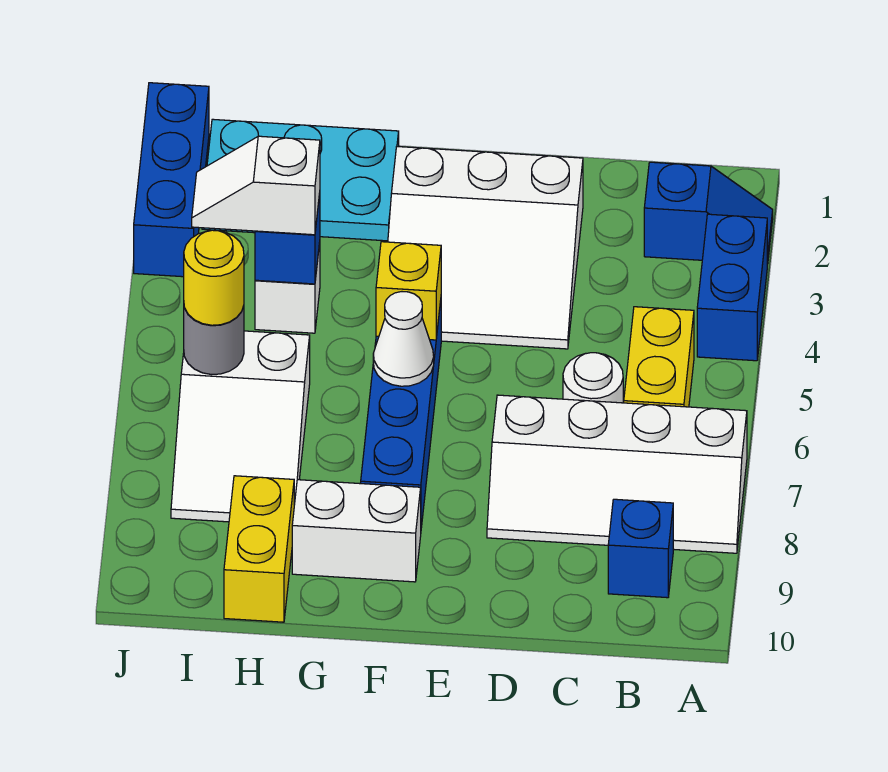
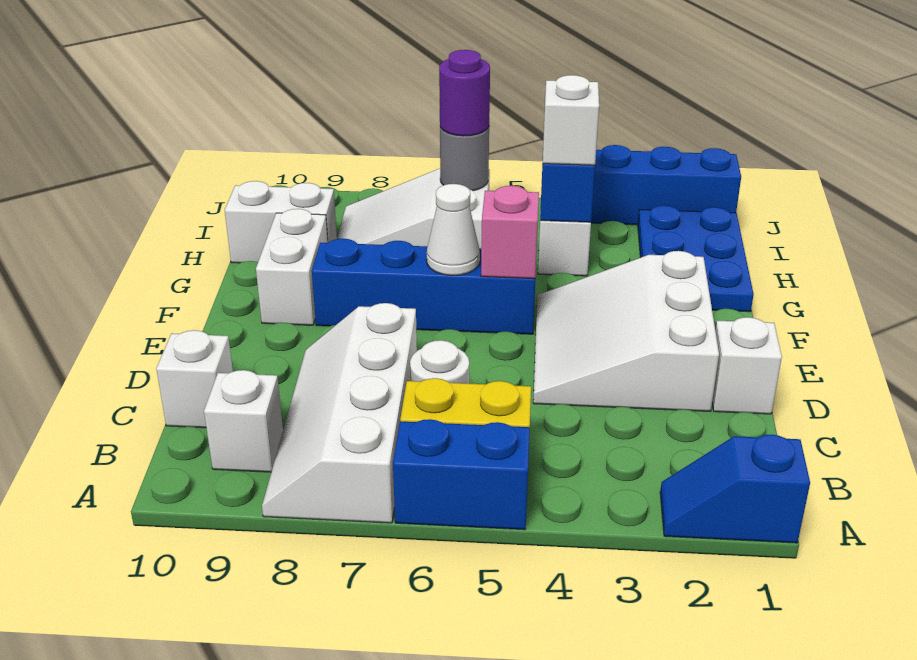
blue slope A2:B2 level 1 top B -> blue slope A1:A2 level 1 top 1
blue brick A3:A4 level 1 -> blue brick A5:A6 level 1
blue brick B9 level 1 -> white brick B9 level 1
none -> white brick C10 level 1
none -> white brick D1 level 1
yellow brick F5 level 2 -> pink brick F5 level 2
cyan plate G1:I2 level 1 -> blue plate G1:I2 level 1
yellow brick H9:H10 level 1 -> white brick H9:H10 level 1
yellow round brick I6 level 3 -> purple round brick I6 level 3

